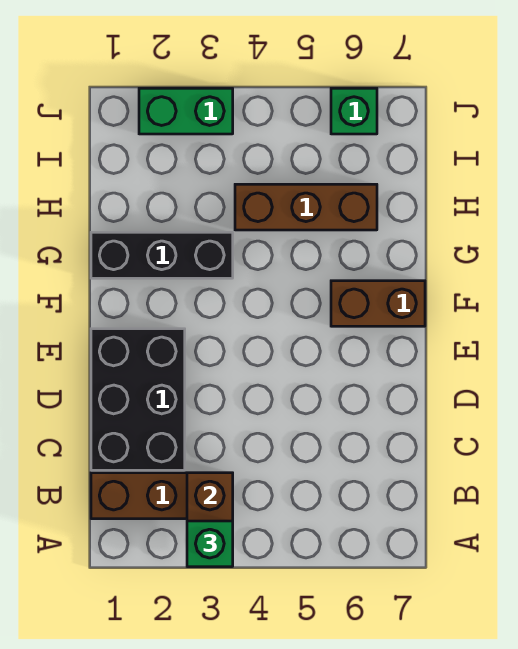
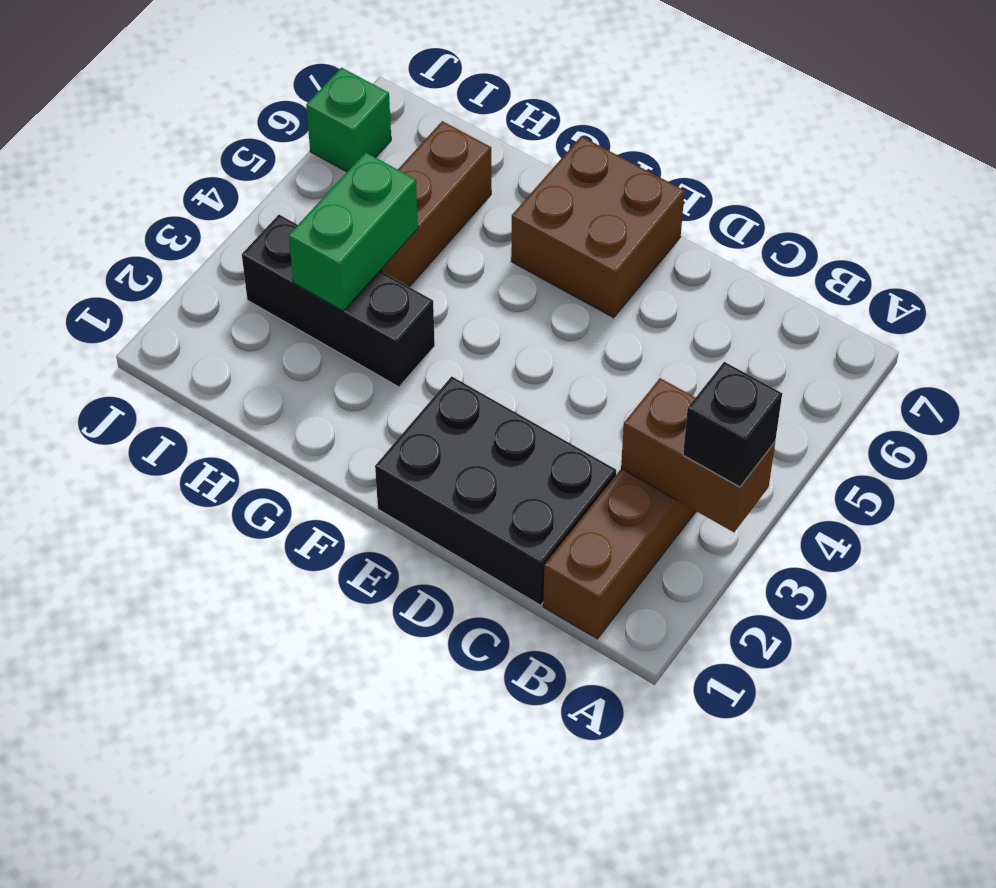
green brick A3 level 3 -> black brick A3 level 3
brown brick F6:F7 level 1 -> brown brick E6:F7 level 1
black brick G1:G3 level 1 -> black brick G3:I3 level 1
green brick J2:J3 level 1 -> green brick H3:H4 level 2

